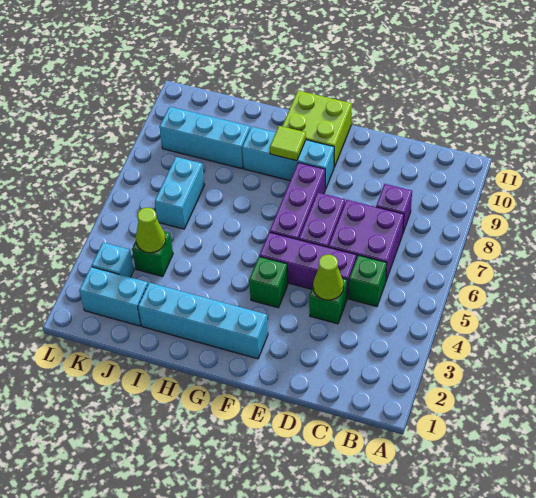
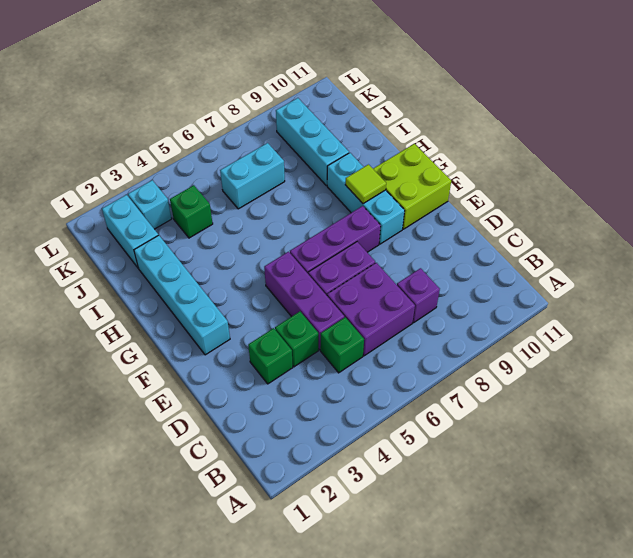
lime cone D4 level 2 -> none
green brick F4 level 1 -> green brick D3 level 1
lime cone J4 level 2 -> none

